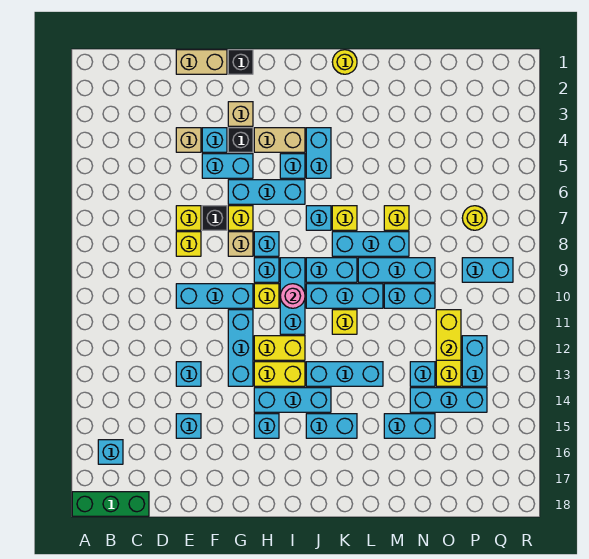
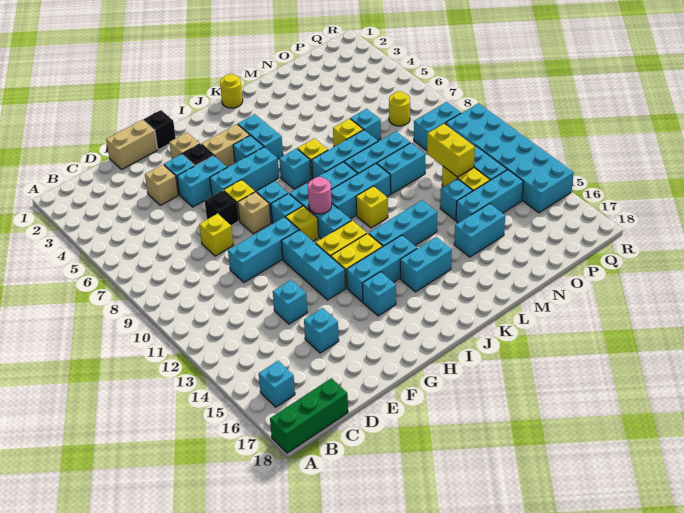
yellow brick E7 level 1 -> none
none -> cyan brick N7 level 1
none -> cyan brick Q10:R15 level 1

